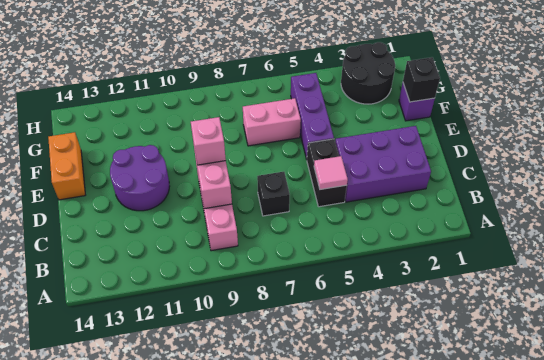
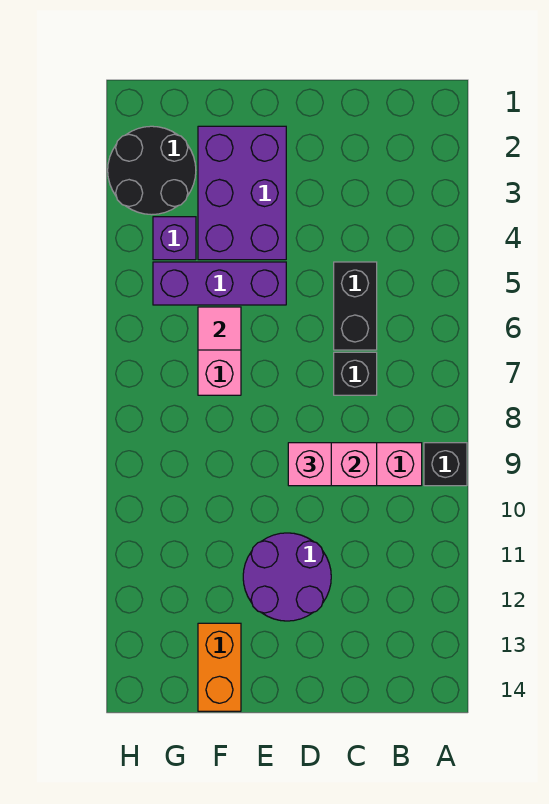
purple brick C2:D4 level 1 -> purple brick E2:F4 level 1
black brick C5:D5 level 1 -> black brick C5:C6 level 1
pink tile C5 level 2 -> pink tile F6 level 2
orange brick E14:F14 level 1 -> orange brick F13:F14 level 1
purple brick F1 level 1 -> purple brick G4 level 1
black brick F1 level 2 -> black brick A9 level 1

